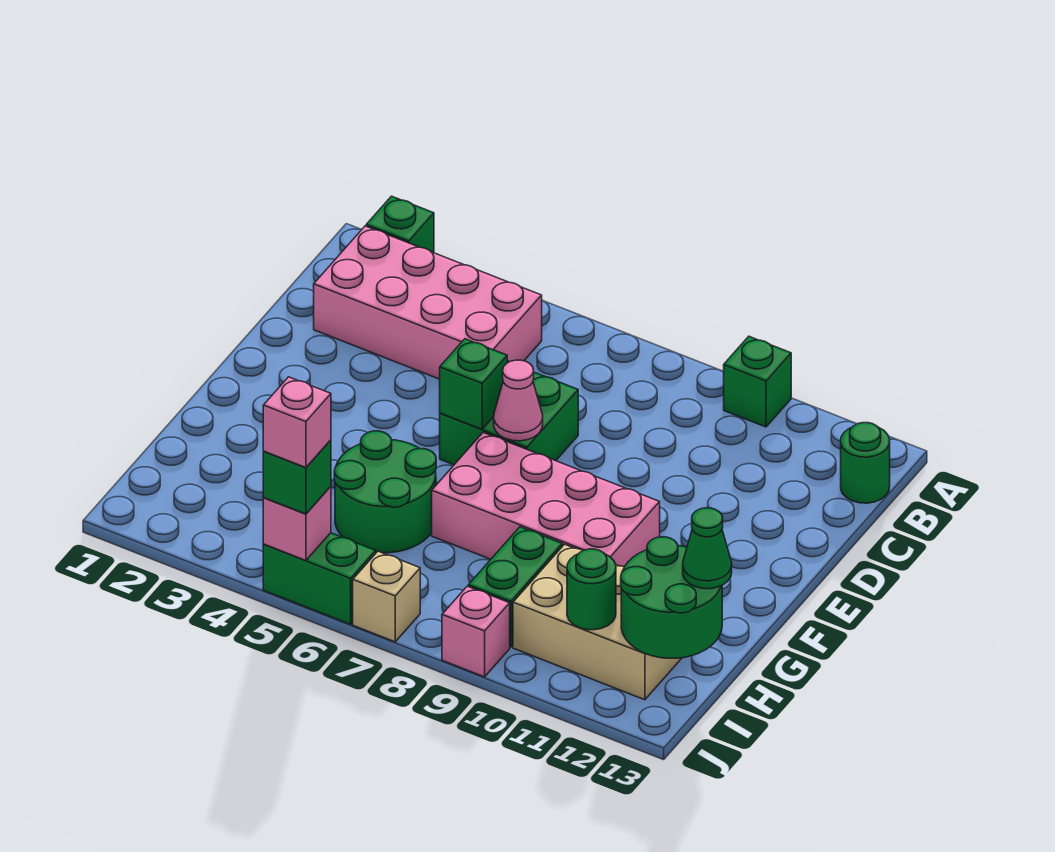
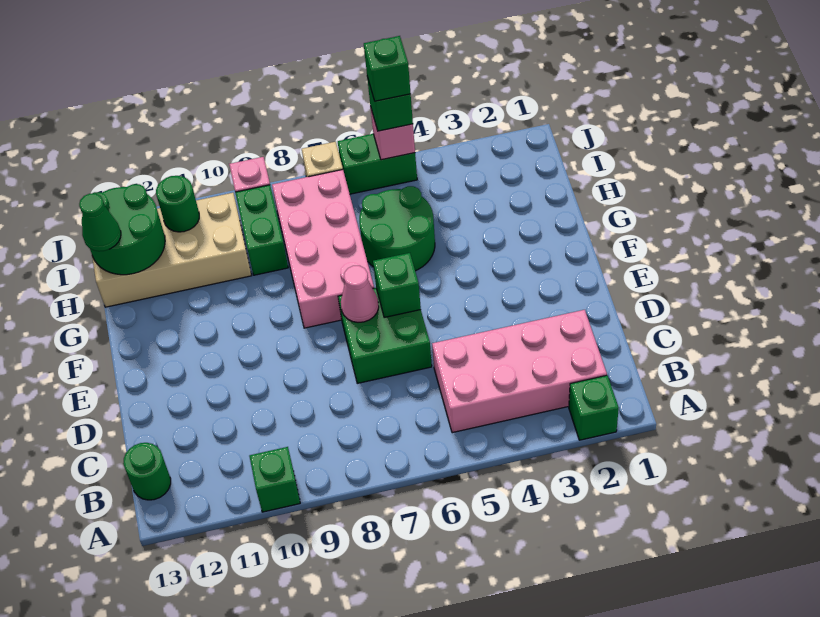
pink brick F7:G10 level 1 -> pink brick F7:I8 level 1
tan brick H10:I12 level 1 -> tan brick H10:I13 level 1
pink brick J5 level 4 -> green brick J5 level 4

